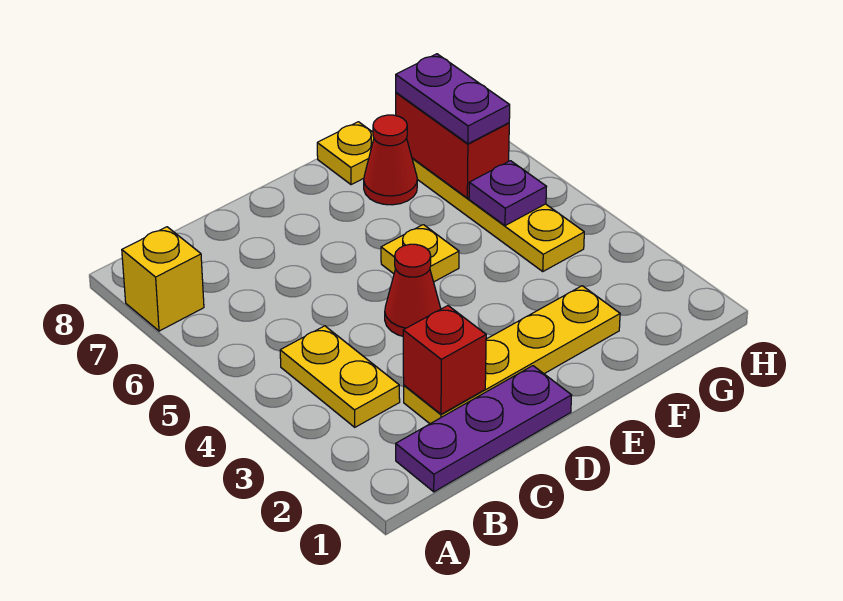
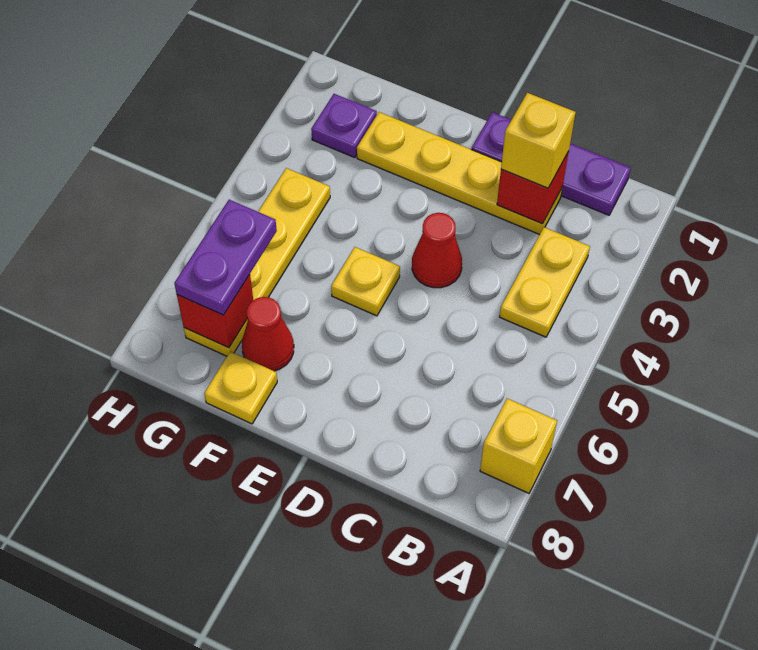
none -> yellow brick C2 level 3
purple plate G5 level 2 -> purple plate G2 level 1
red brick G6:G7 level 2 -> red brick G7 level 2

